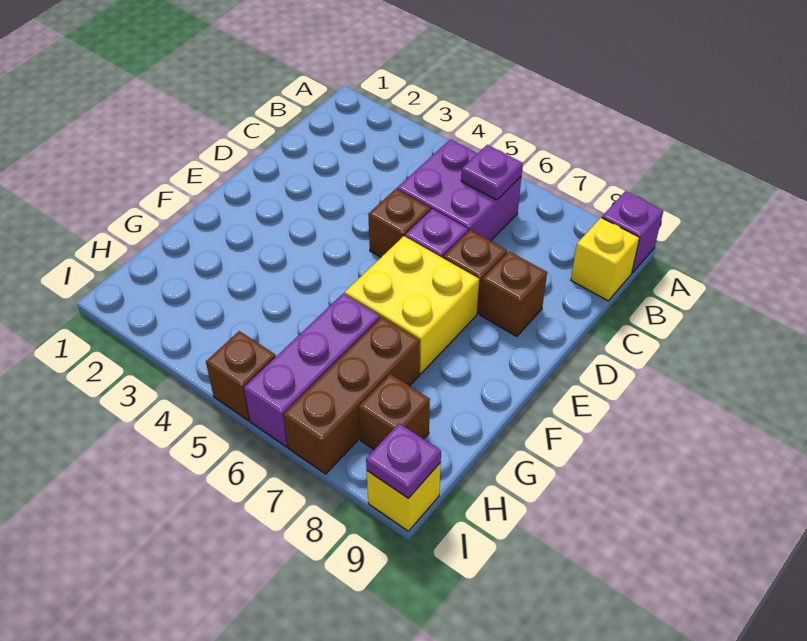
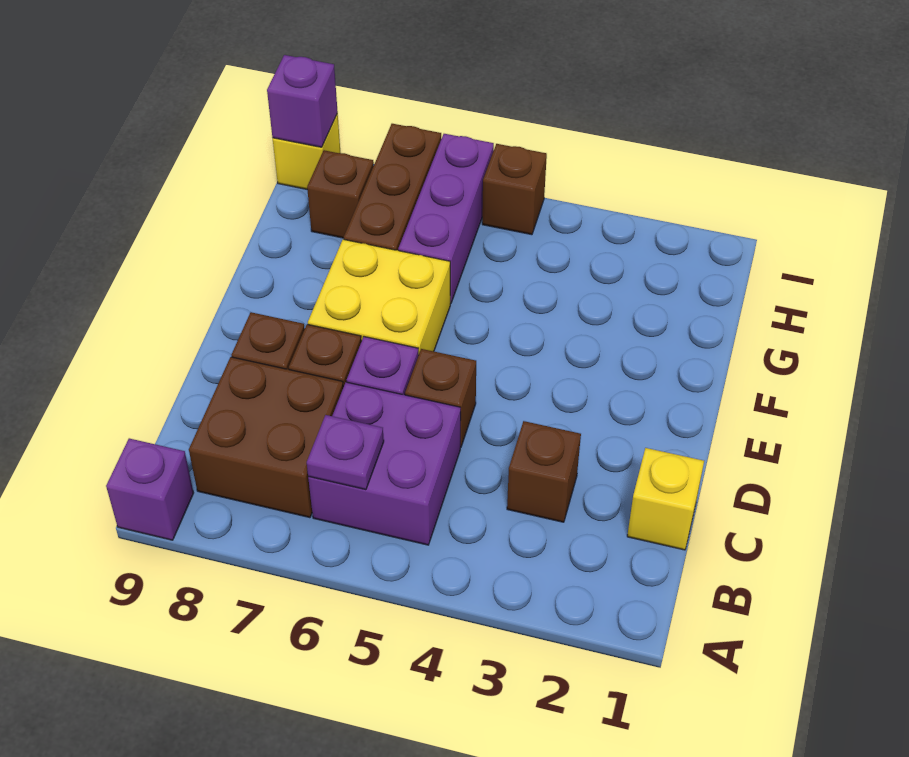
none -> brown brick B7:C8 level 1
yellow brick B9 level 1 -> yellow brick C1 level 1
none -> brown brick C3 level 1
purple plate I9 level 2 -> purple brick I9 level 2

